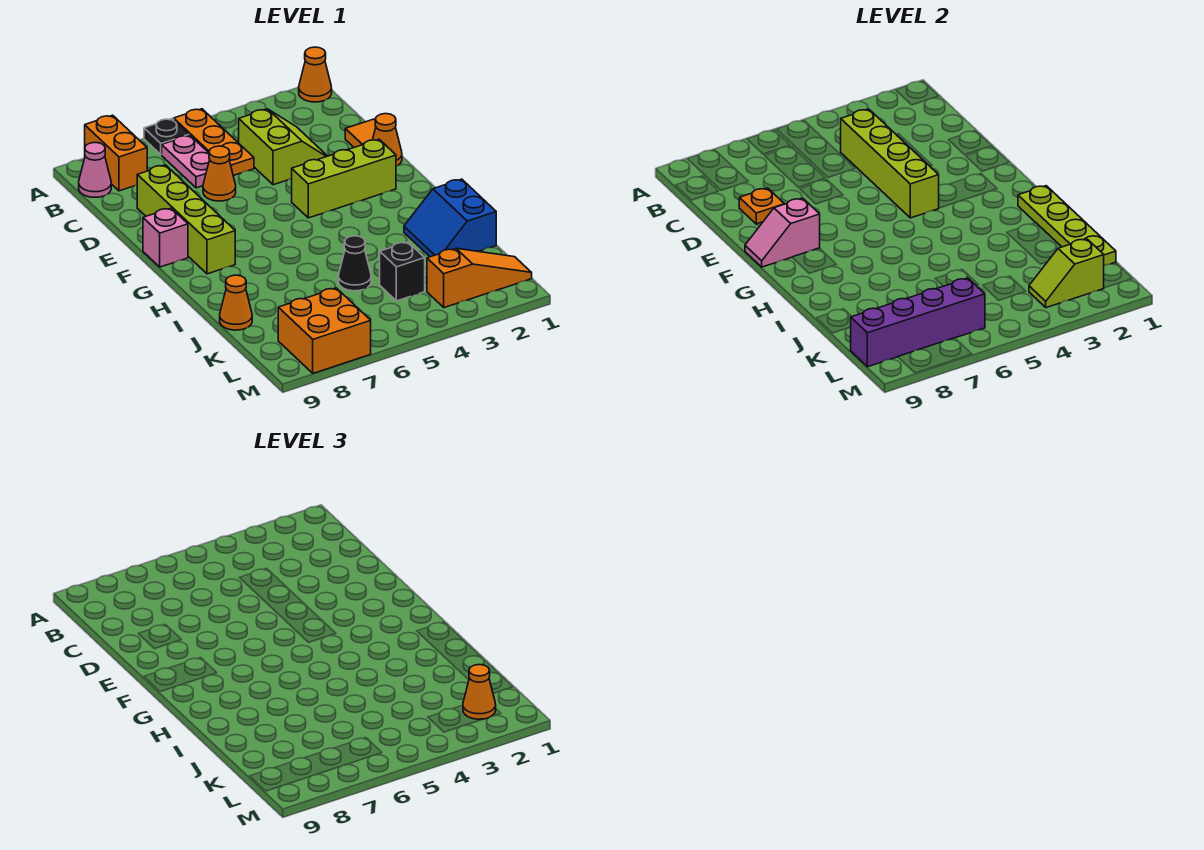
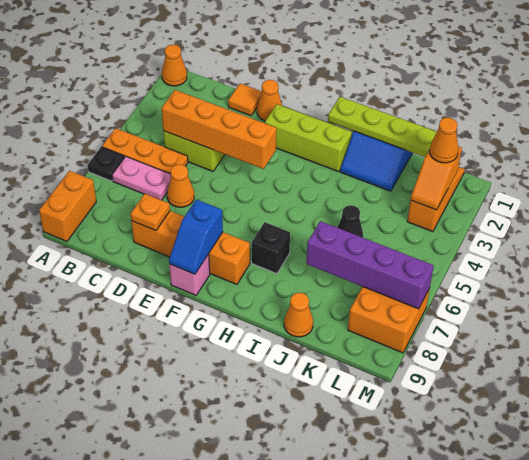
orange brick A8:B8 level 1 -> orange brick A8:A9 level 1
pink cone B9 level 1 -> none
lime brick C4:F4 level 2 -> orange brick C4:F4 level 2
lime brick D8:G8 level 1 -> orange brick D8:G8 level 1
lime brick F2:F4 level 1 -> lime brick F2:H2 level 1
pink slope F8:F9 level 2 top 8 -> blue slope F8:F9 level 2 top 8
black brick K4 level 1 -> black brick H7 level 1
lime slope L2:L3 level 2 top 2 -> orange slope L2:L3 level 2 top 2
purple brick L6:L9 level 2 -> purple brick J7:M7 level 2

